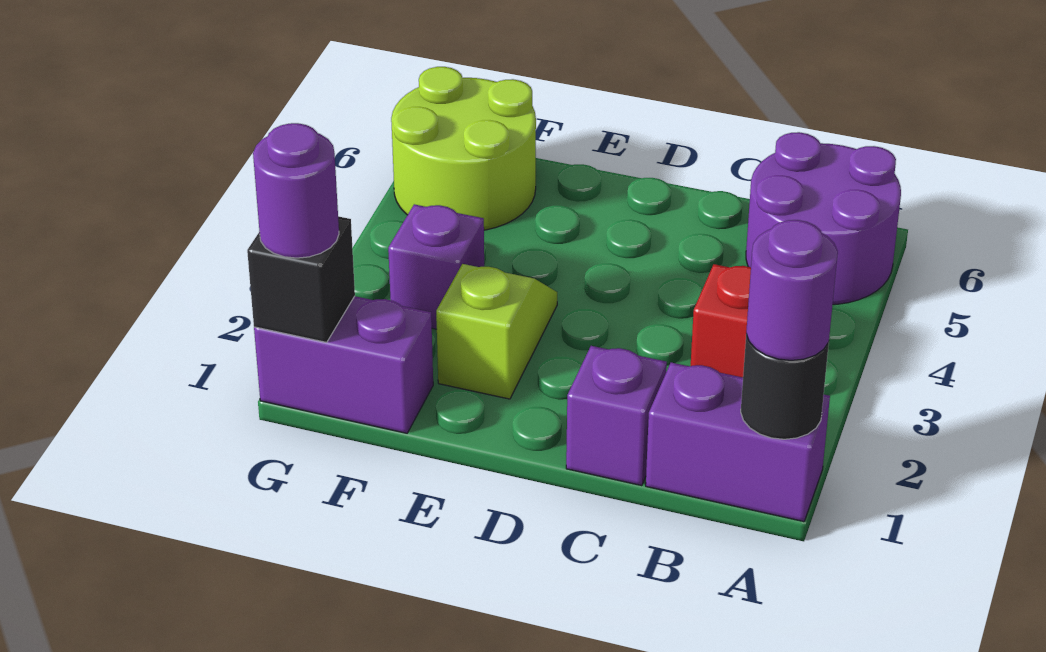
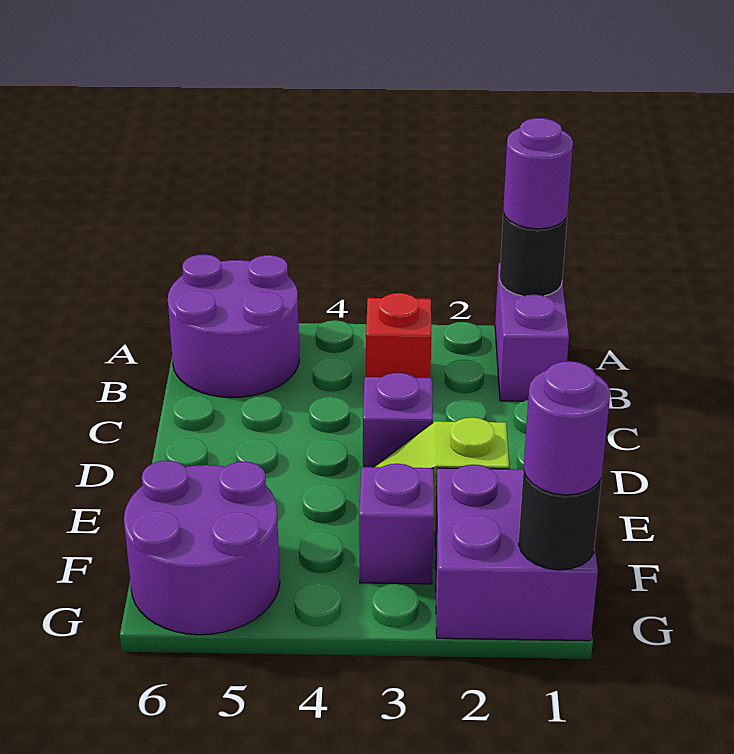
purple brick C1 level 1 -> purple brick D3 level 1
purple brick F1:G1 level 1 -> purple brick F1:G2 level 1
lime round brick F5:G6 level 1 -> purple round brick F5:G6 level 1
black brick G1 level 2 -> black round brick G1 level 2

